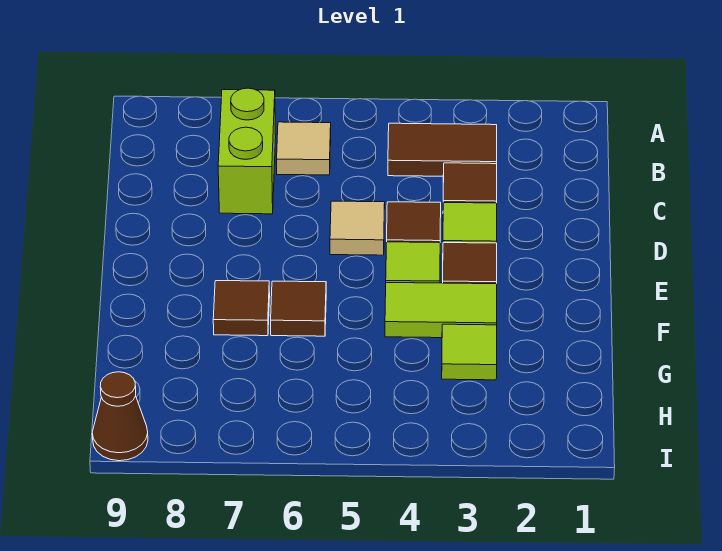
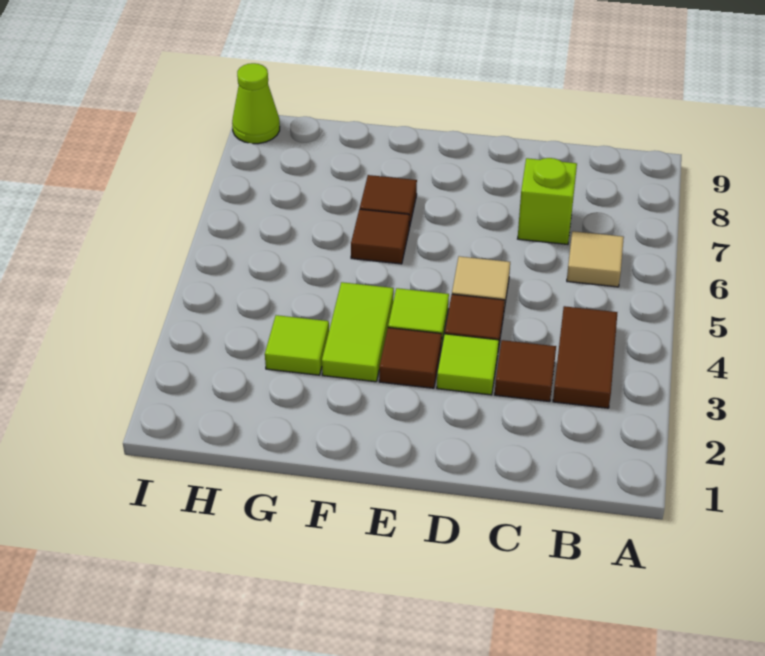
lime brick B7:C7 level 1 -> lime brick C7 level 1
brown cone I9 level 1 -> lime cone I9 level 1

